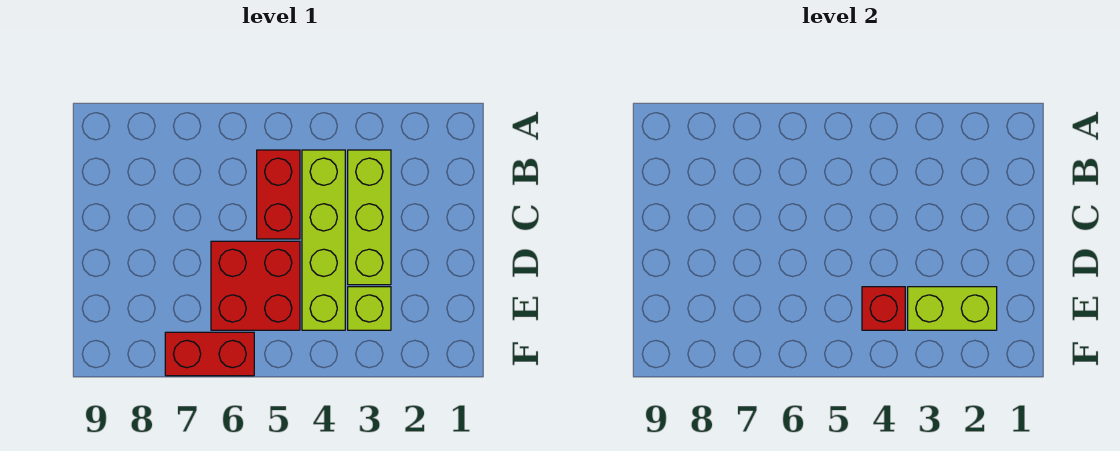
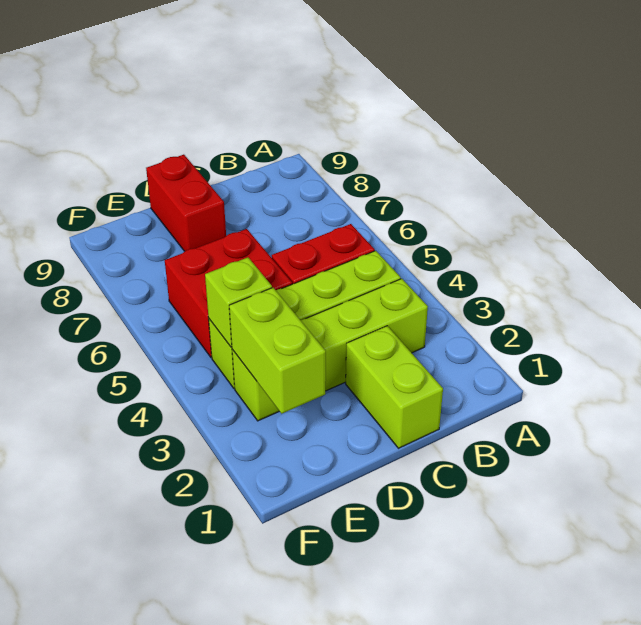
none -> lime brick C1:C2 level 1
red brick E4 level 2 -> lime brick E4 level 2
red brick F6:F7 level 1 -> red brick D8:D9 level 1

